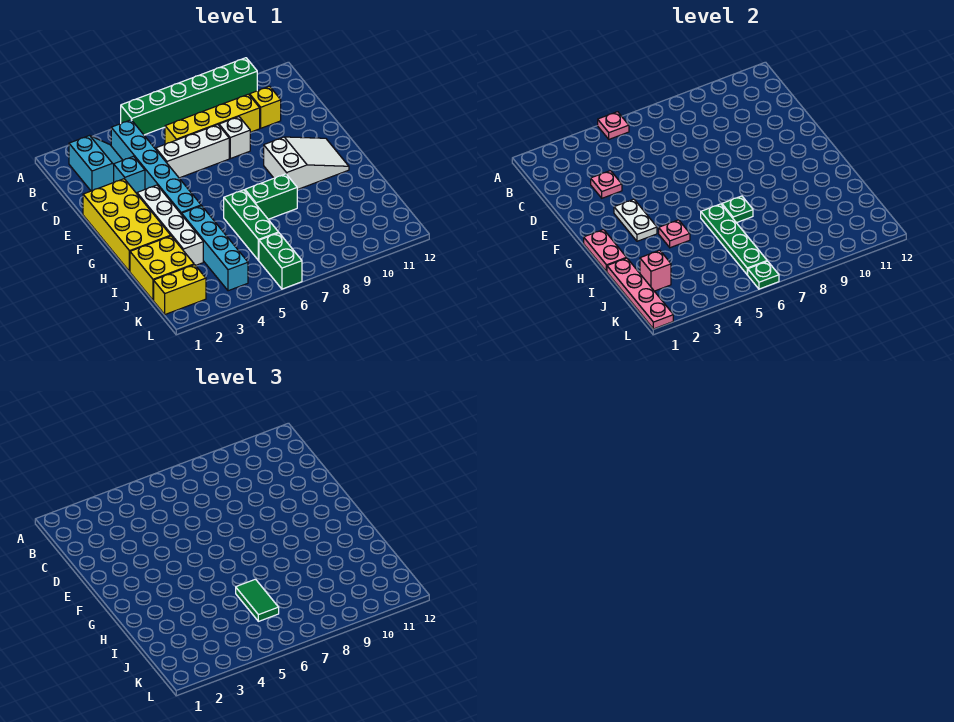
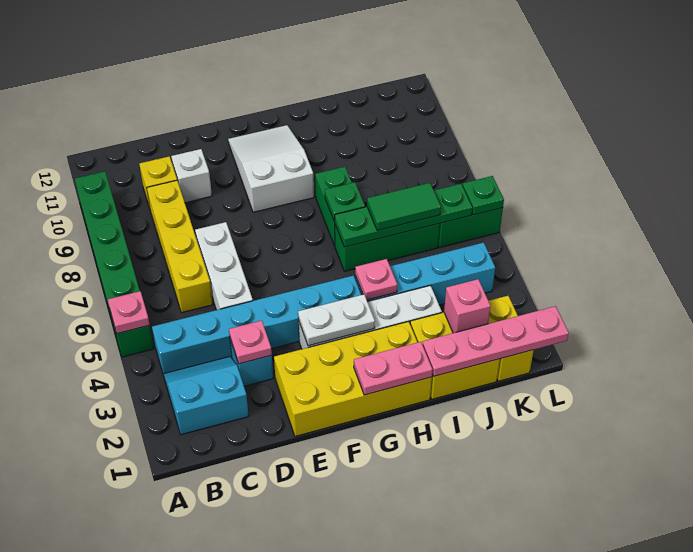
white brick D8 level 1 -> white brick D10 level 1

